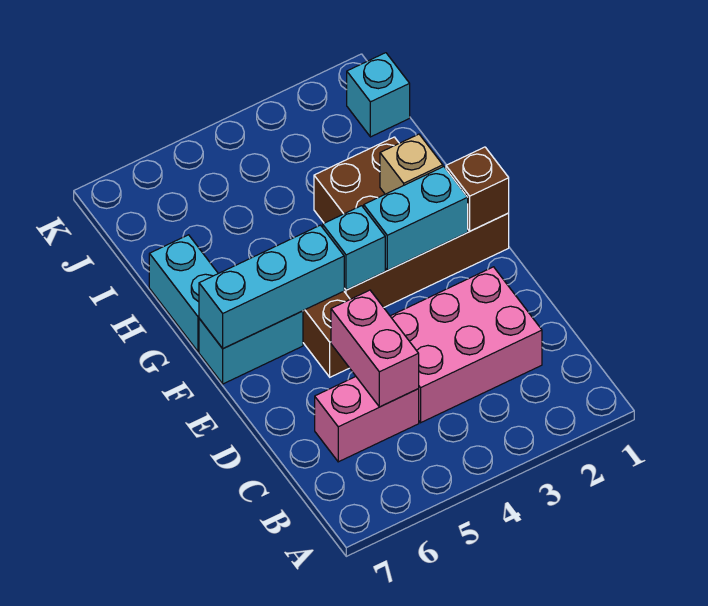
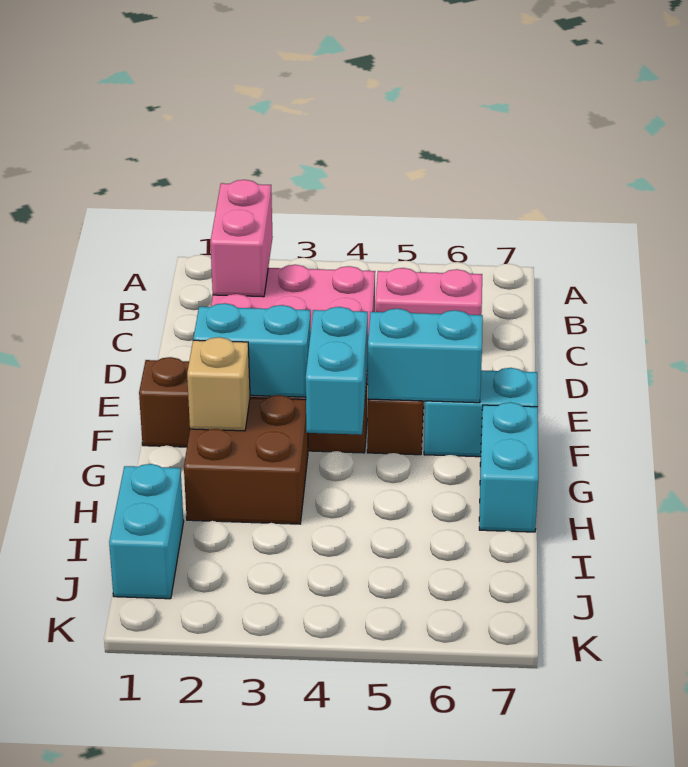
pink brick C5:D5 level 2 -> pink brick B2:C2 level 2
brown brick F1 level 2 -> none
cyan brick F4 level 2 -> cyan brick F4:G4 level 2
cyan brick F5:F7 level 2 -> cyan brick F5:F6 level 2
cyan brick J1 level 1 -> cyan brick I1:J1 level 1

